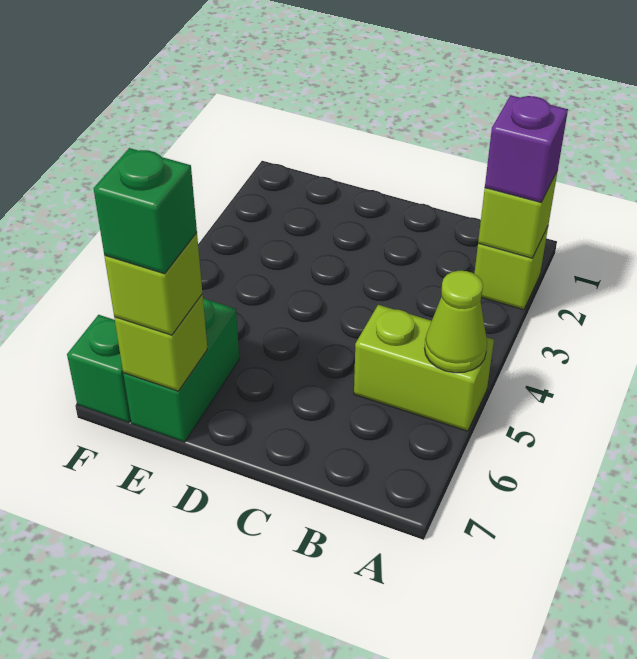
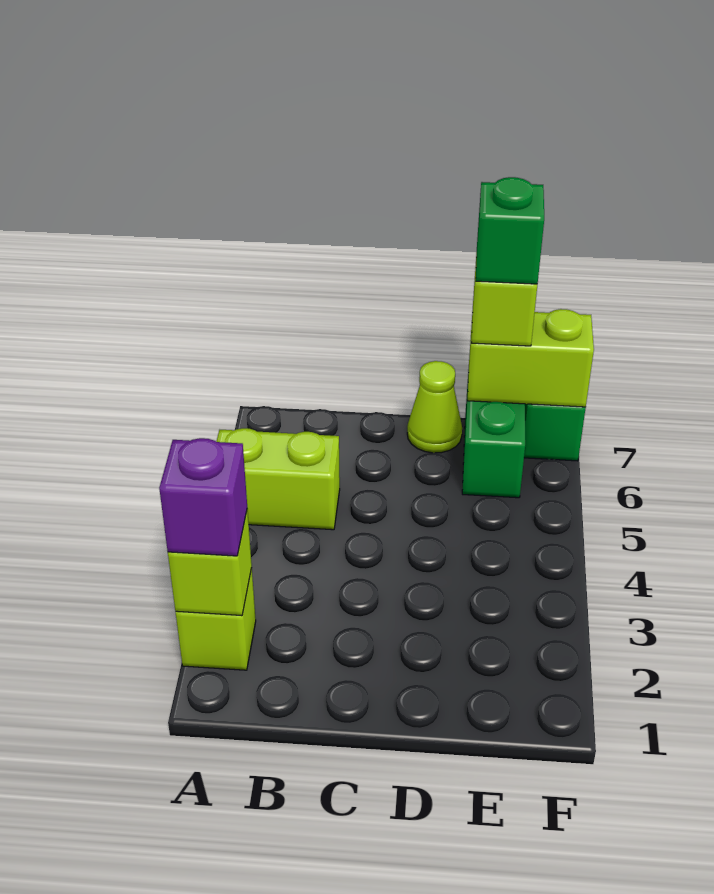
lime cone A5 level 2 -> lime cone D7 level 1
lime brick E7 level 2 -> lime brick E7:F7 level 2

